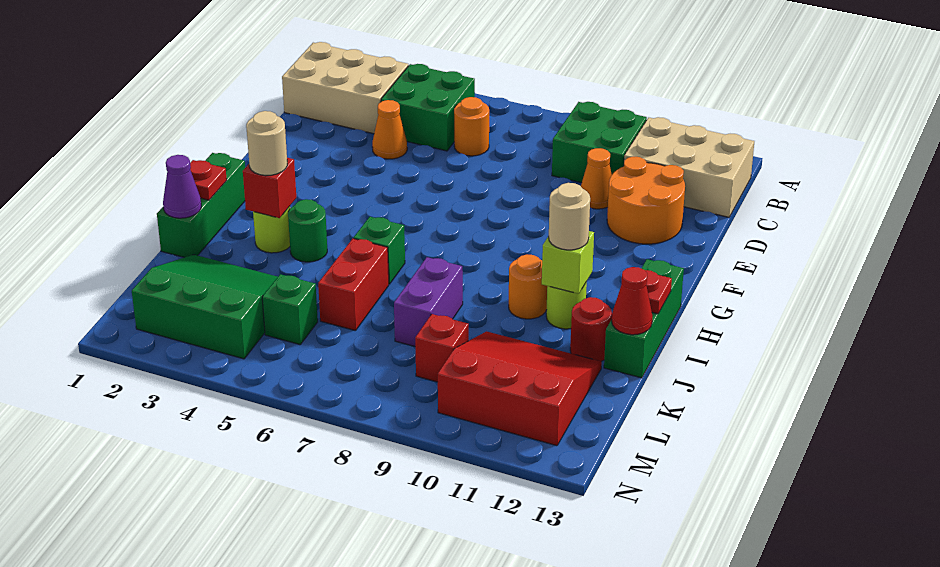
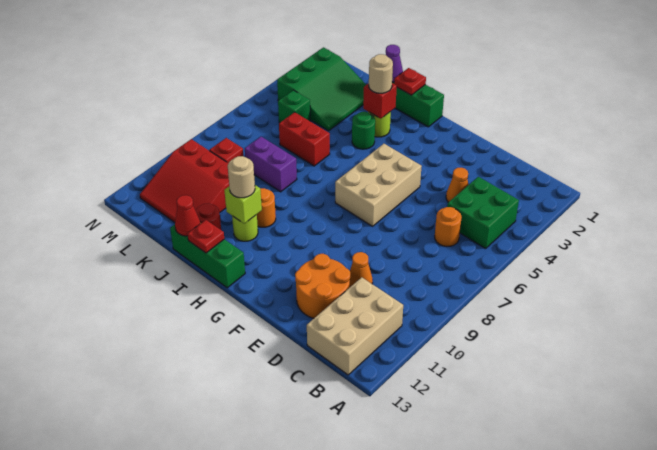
tan brick B1:C3 level 1 -> tan brick F5:G7 level 1
green brick B9:C10 level 1 -> none
green brick I6 level 1 -> none
red slope K10:M12 level 1 top M -> red slope K10:M12 level 1 top 10

